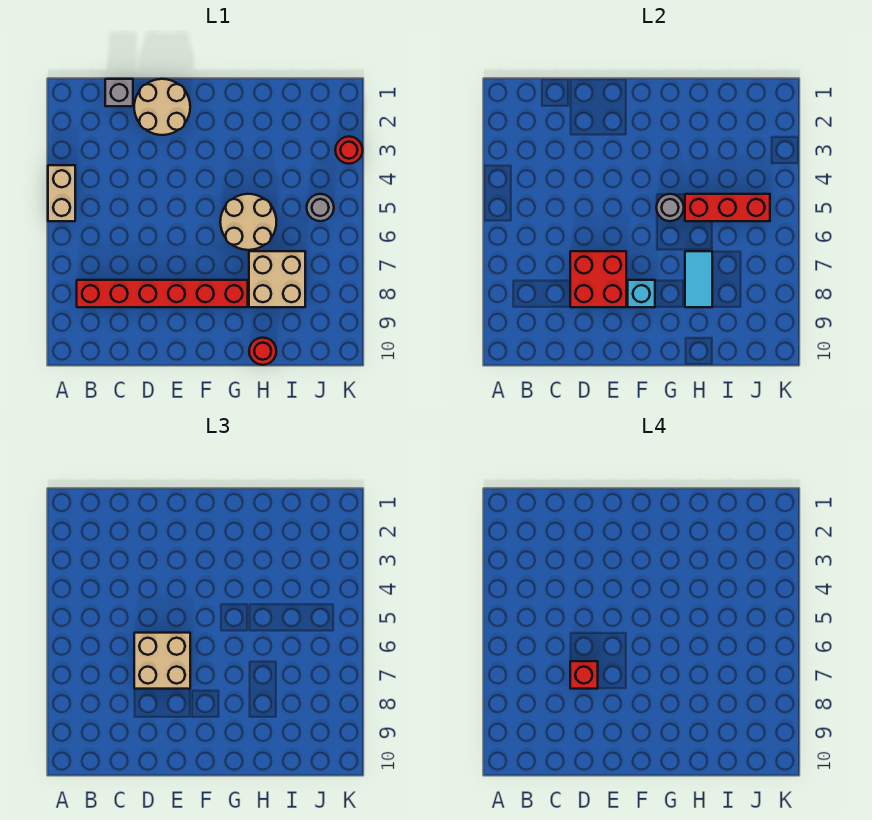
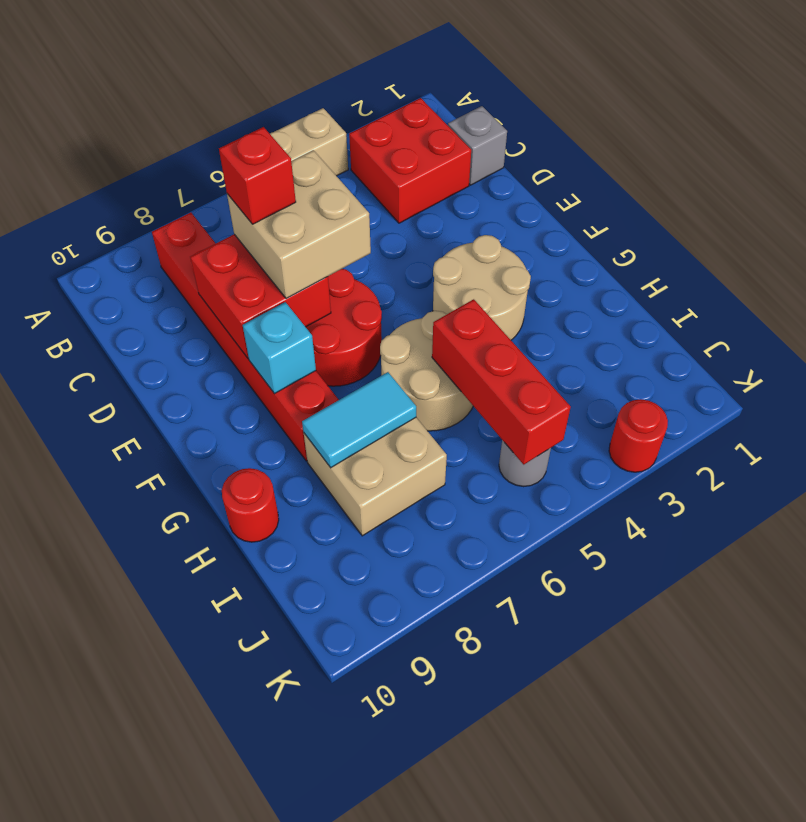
none -> red brick B2:C3 level 1
tan round brick D1:E2 level 1 -> tan round brick F3:G4 level 1
none -> red round brick E6:F7 level 1
grey round brick G5 level 2 -> none

